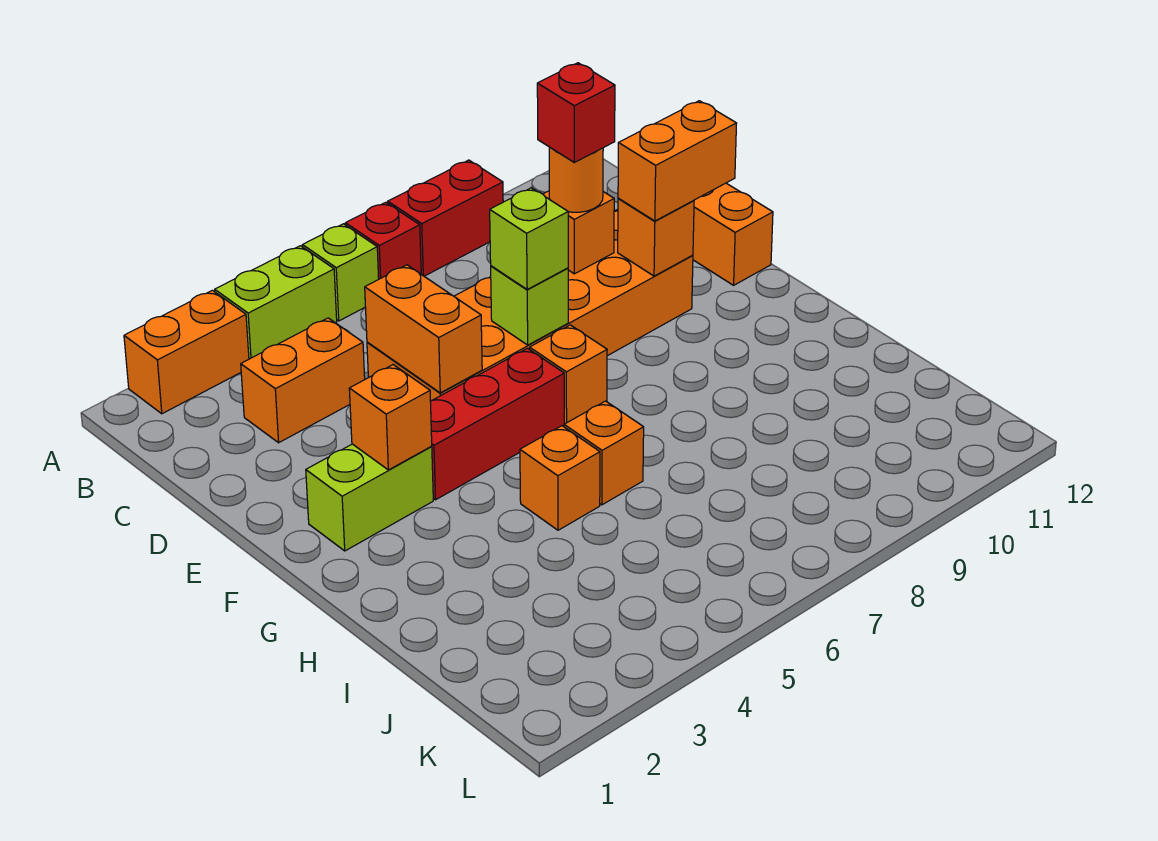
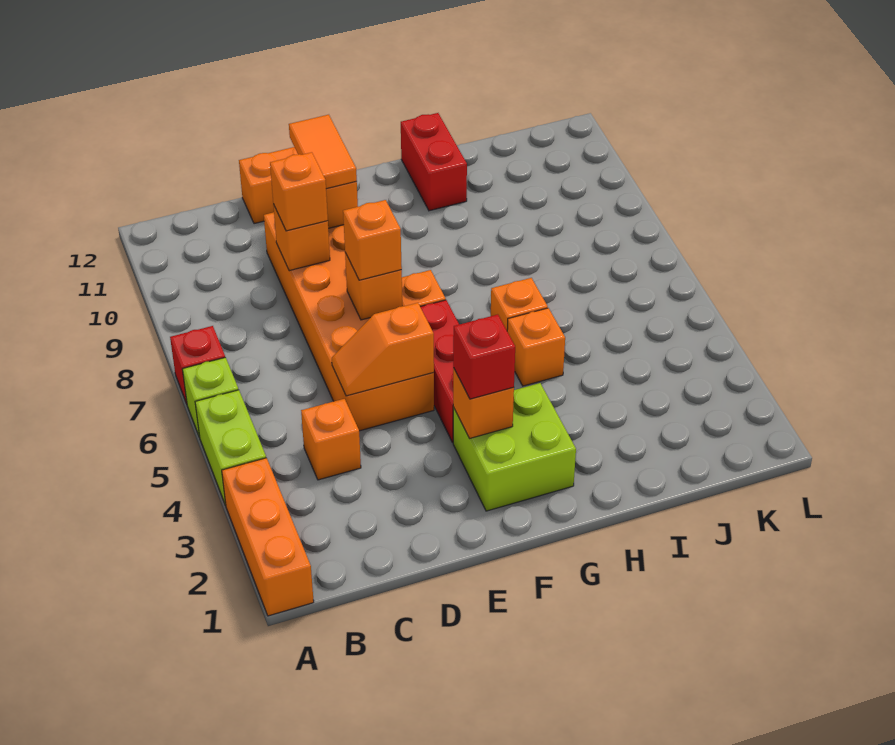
orange brick A2:A3 level 1 -> orange brick A1:A3 level 1
red brick A8:A9 level 1 -> red brick H11:H12 level 1
orange brick C3:C4 level 1 -> orange brick C4 level 1
orange brick D5:E5 level 2 -> orange slope D5:E5 level 2 top E
orange round brick D9 level 3 -> orange brick D9 level 3
red brick D9 level 4 -> red brick F3 level 3
lime brick E7 level 2 -> orange brick E7 level 2
lime brick E7 level 3 -> orange brick E7 level 3
orange brick E10:E11 level 3 -> orange tile E10:E11 level 3
lime brick F2:F3 level 1 -> lime brick F2:G3 level 1

